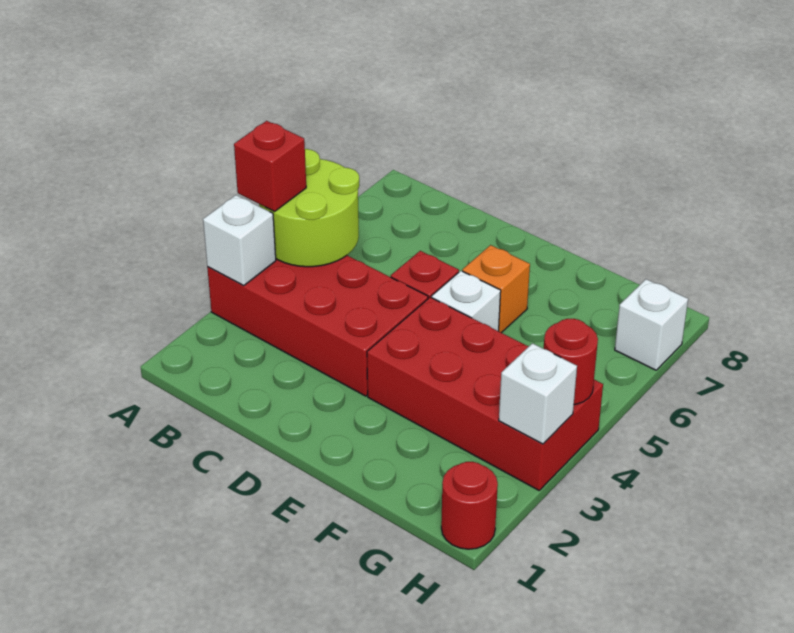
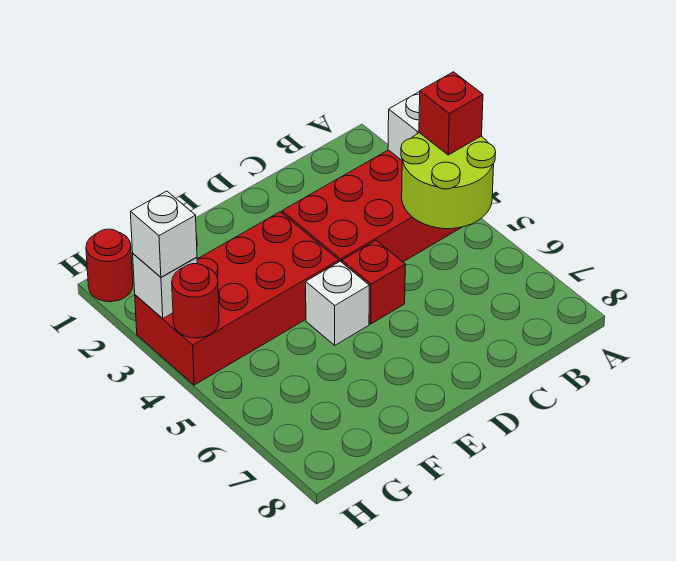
orange brick E6 level 1 -> none
white brick H7 level 1 -> white brick H3 level 3

